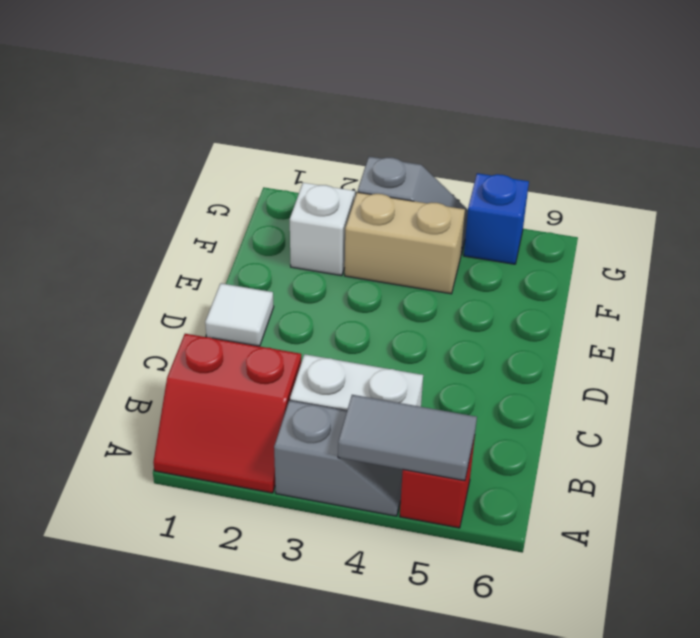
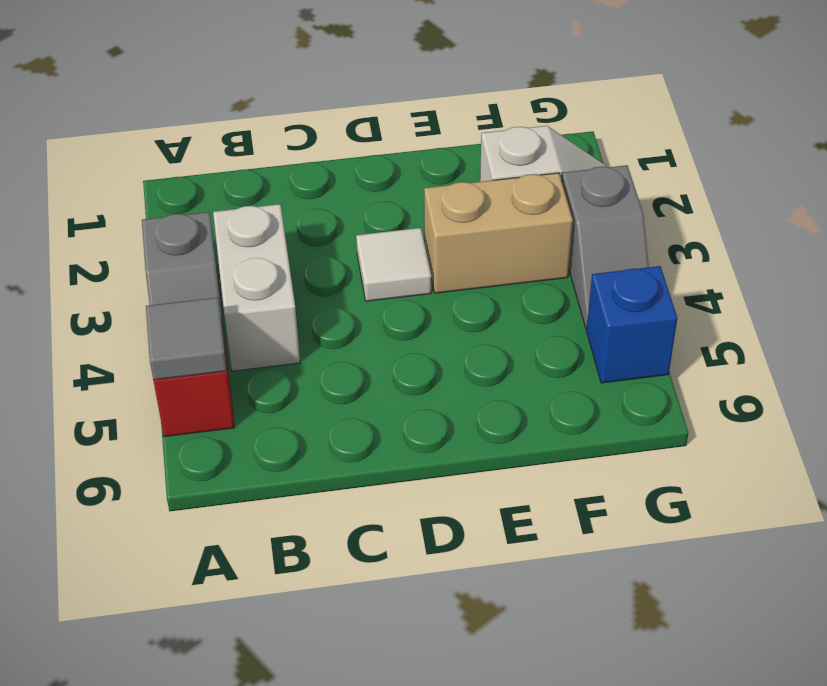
red slope A1:B2 level 1 top B -> none
grey tile A4:A5 level 2 -> grey tile A5 level 2
white tile D1 level 1 -> white tile D3 level 1
tan brick F3:F4 level 1 -> tan brick E3:F3 level 1

